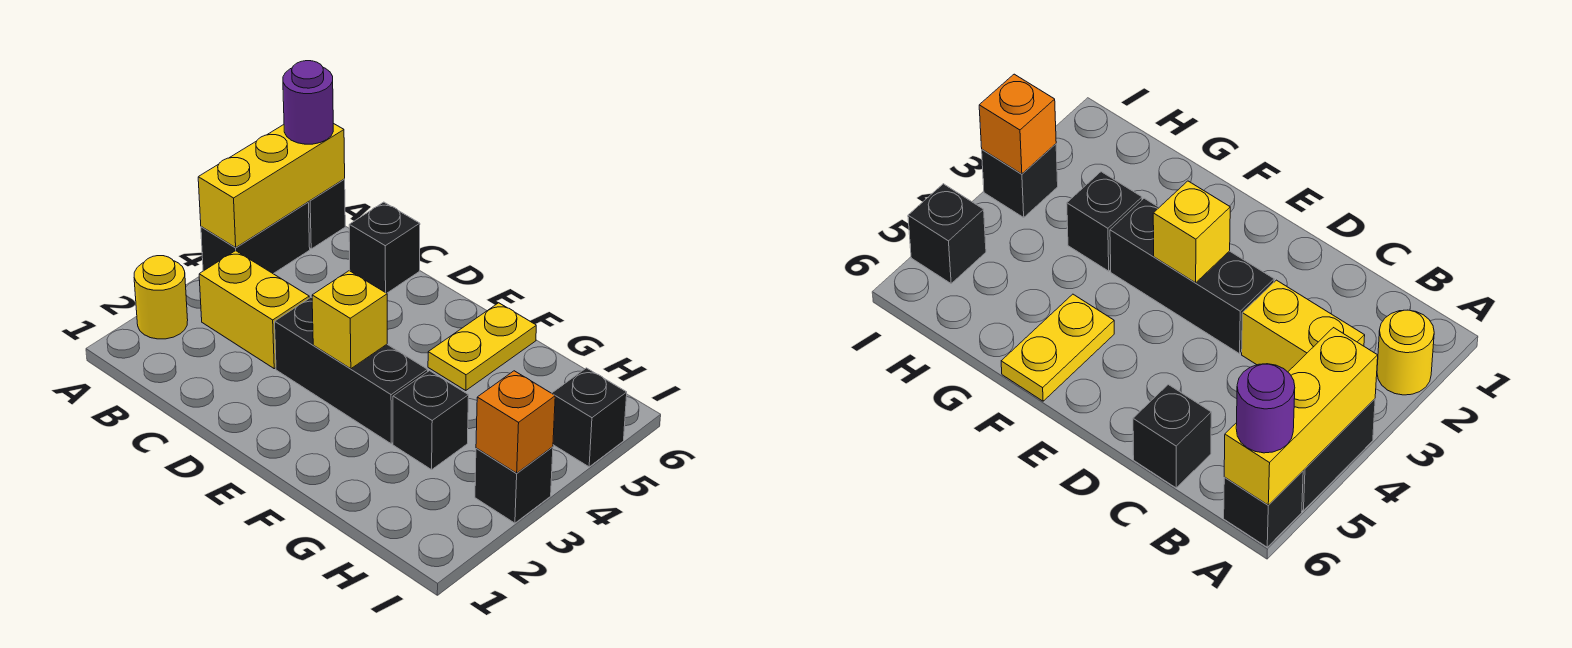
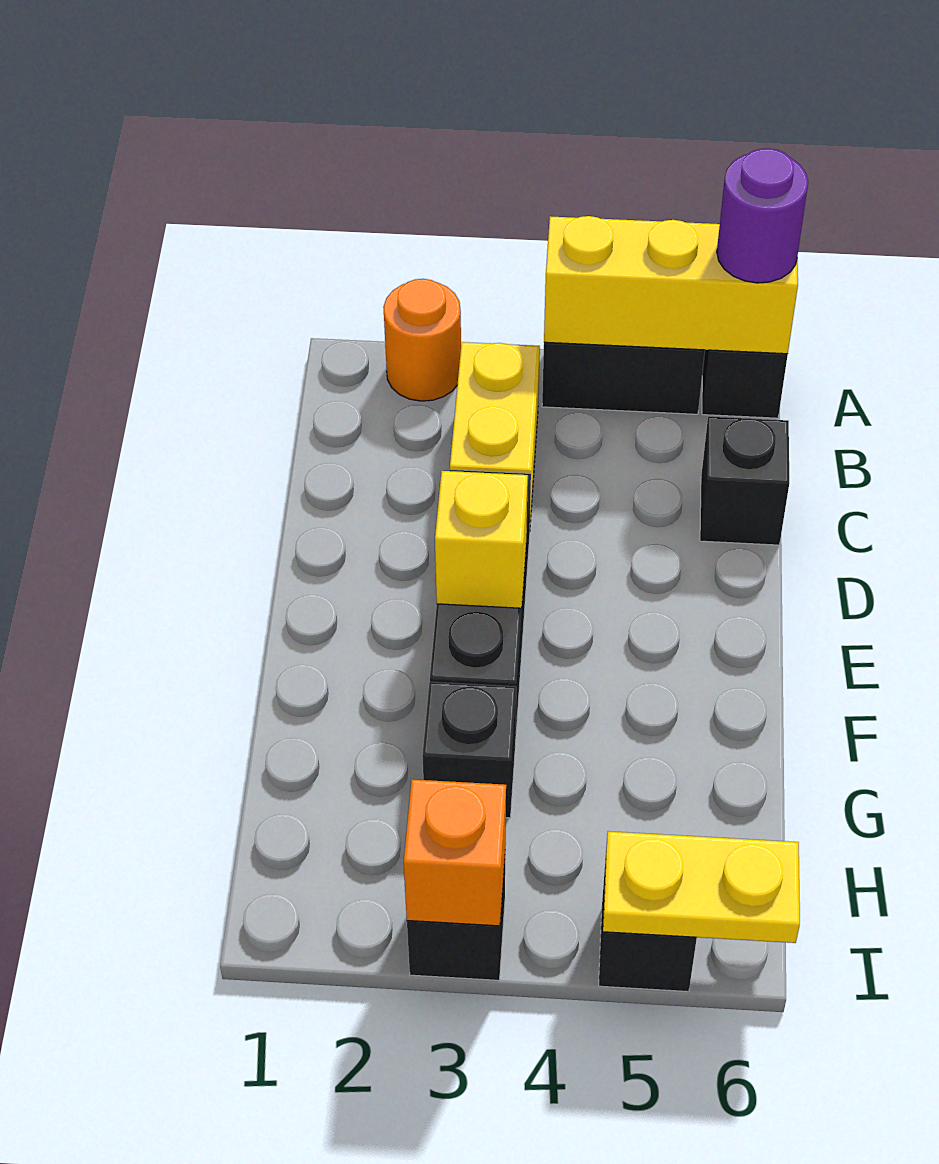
yellow round brick A2 level 1 -> orange round brick A2 level 1
yellow plate F5:F6 level 1 -> yellow plate I5:I6 level 2

